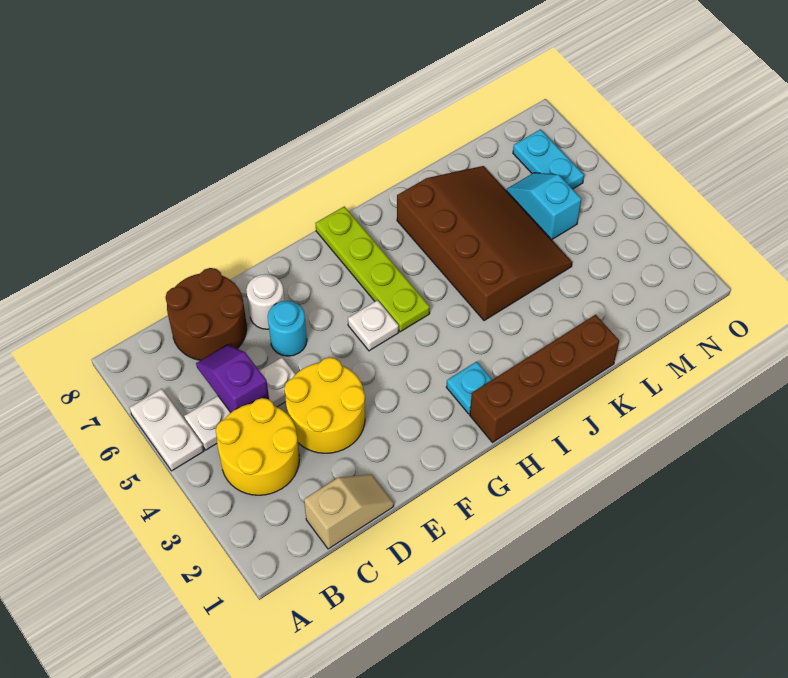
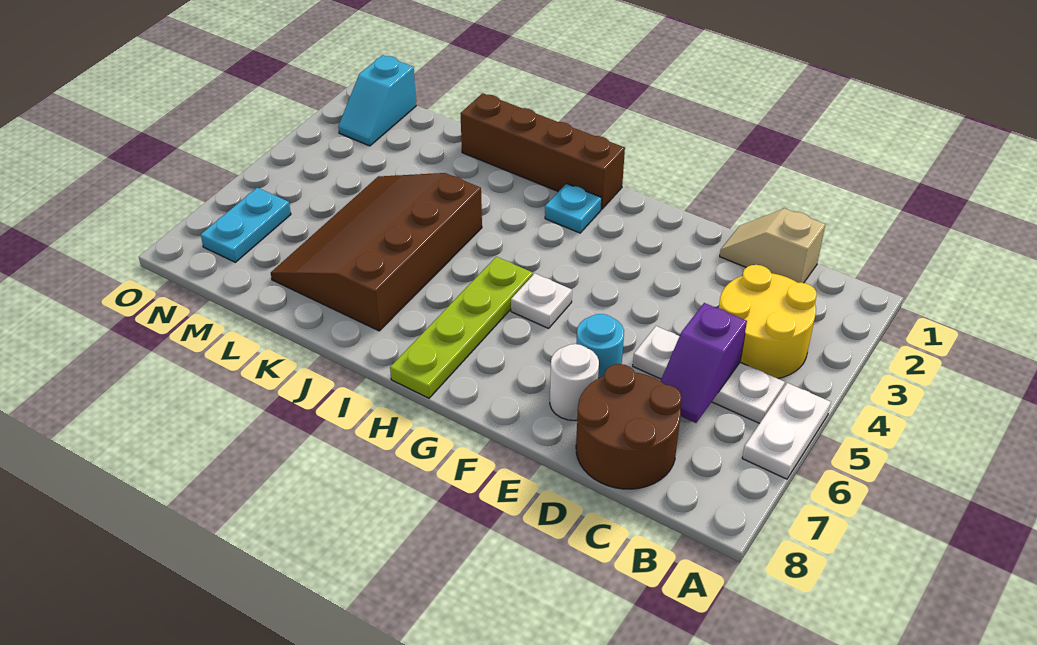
yellow round brick D3:E4 level 1 -> none
cyan slope M5:M6 level 1 top 5 -> cyan slope N1:N2 level 1 top 1

